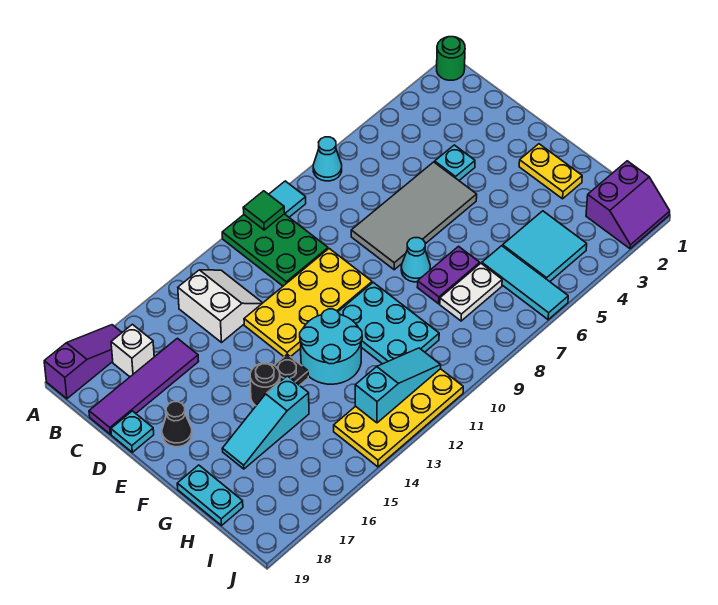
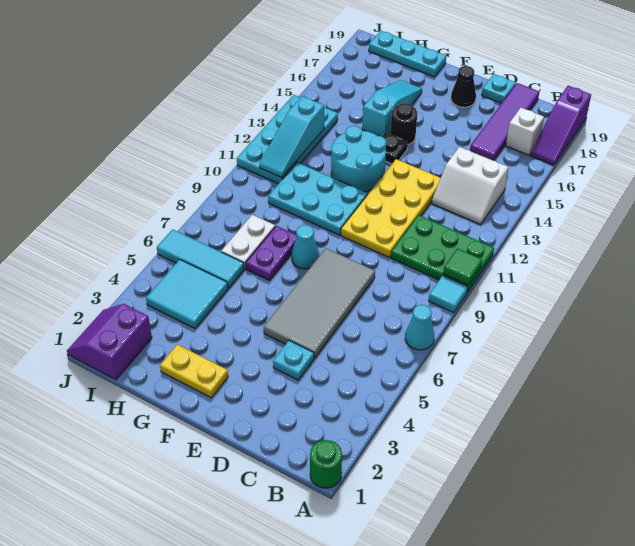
cyan plate G19:H19 level 1 -> cyan plate G19:I19 level 1
yellow plate I11:J14 level 1 -> cyan plate I11:J14 level 1

